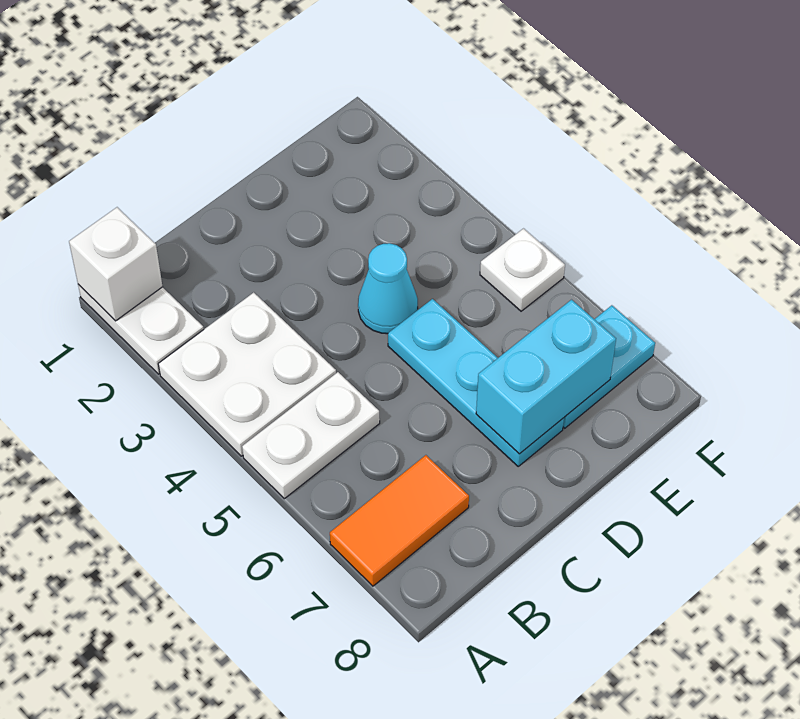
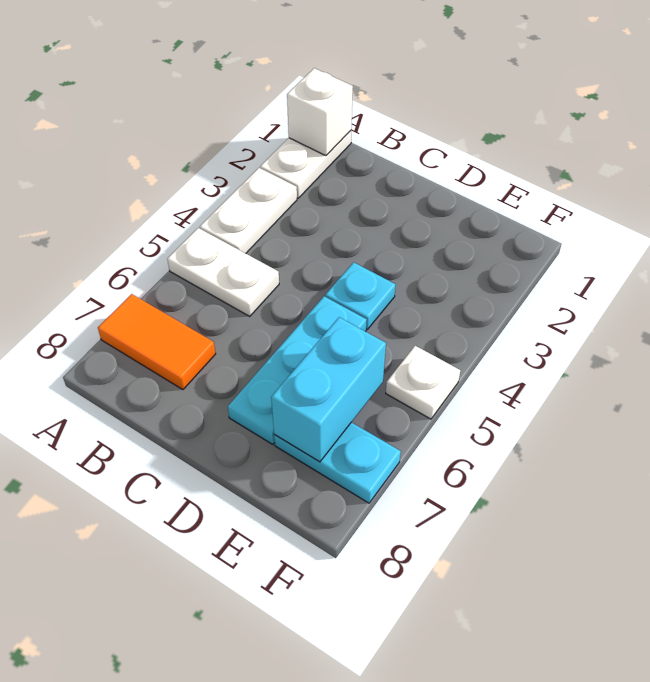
white plate A3:B4 level 1 -> white plate A3:A4 level 1
cyan cone D4 level 1 -> cyan plate D4 level 1
cyan brick D7:E7 level 2 -> cyan brick E6:E7 level 2

